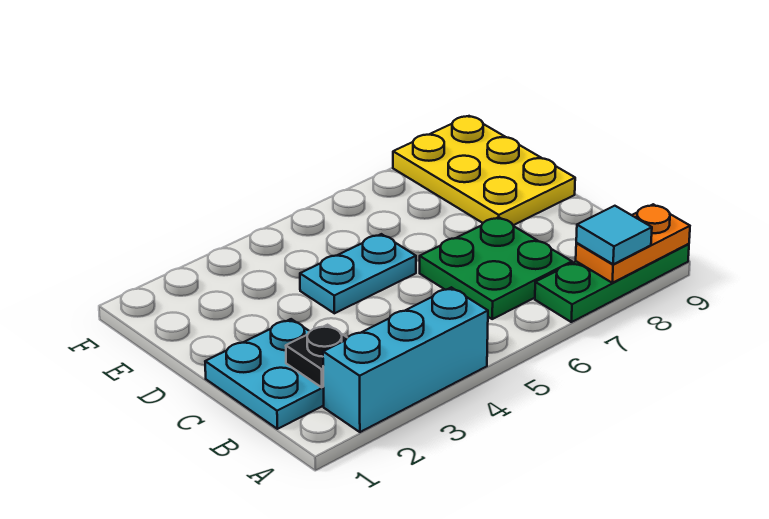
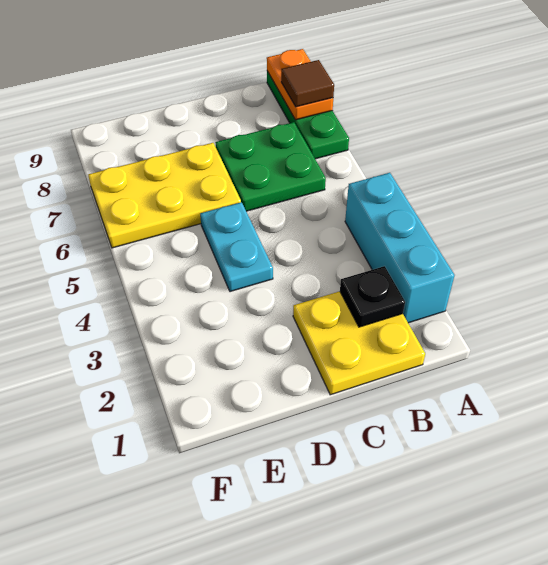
cyan tile A8 level 3 -> brown tile A8 level 3
cyan plate B1:C2 level 1 -> yellow plate B1:C2 level 1
yellow plate D8:F9 level 1 -> yellow plate D6:F7 level 1

